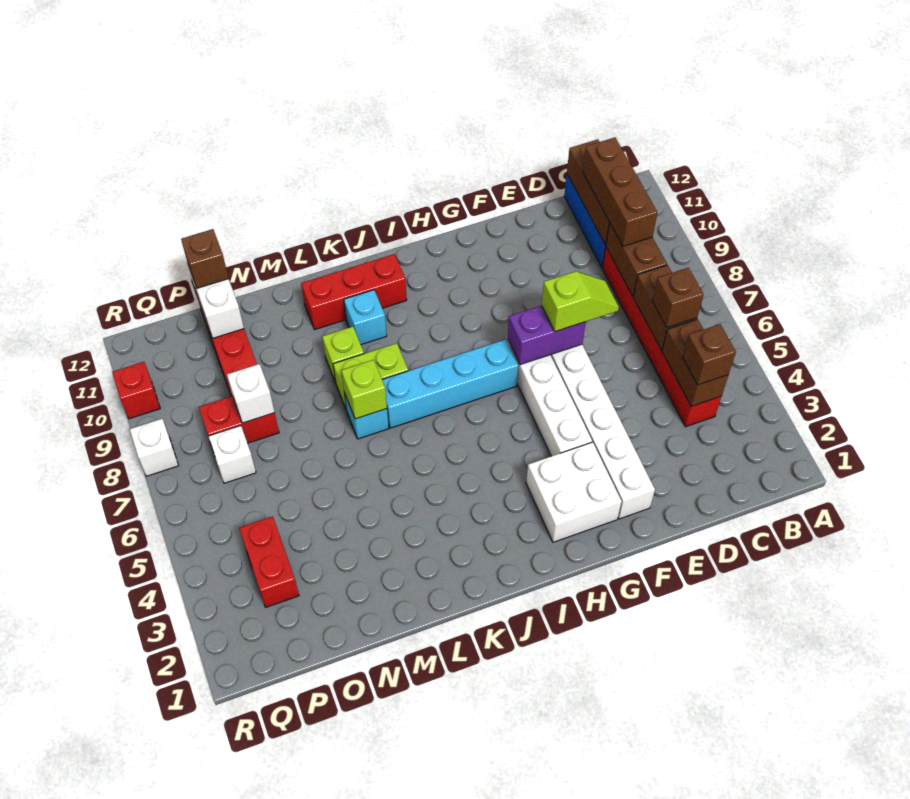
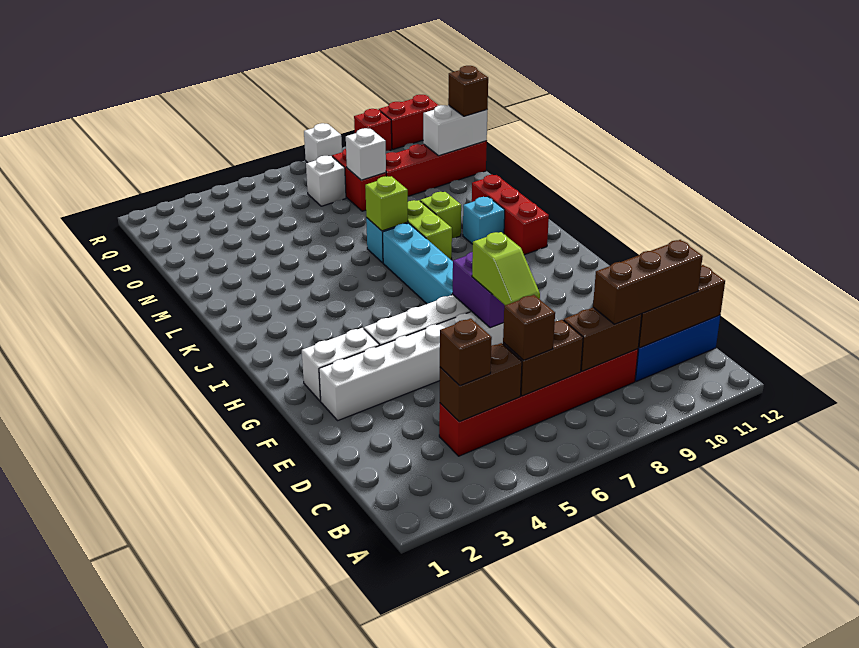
white brick G2:H3 level 1 -> white brick G2:G3 level 1
red brick P3:P4 level 1 -> red brick R11:R12 level 1

